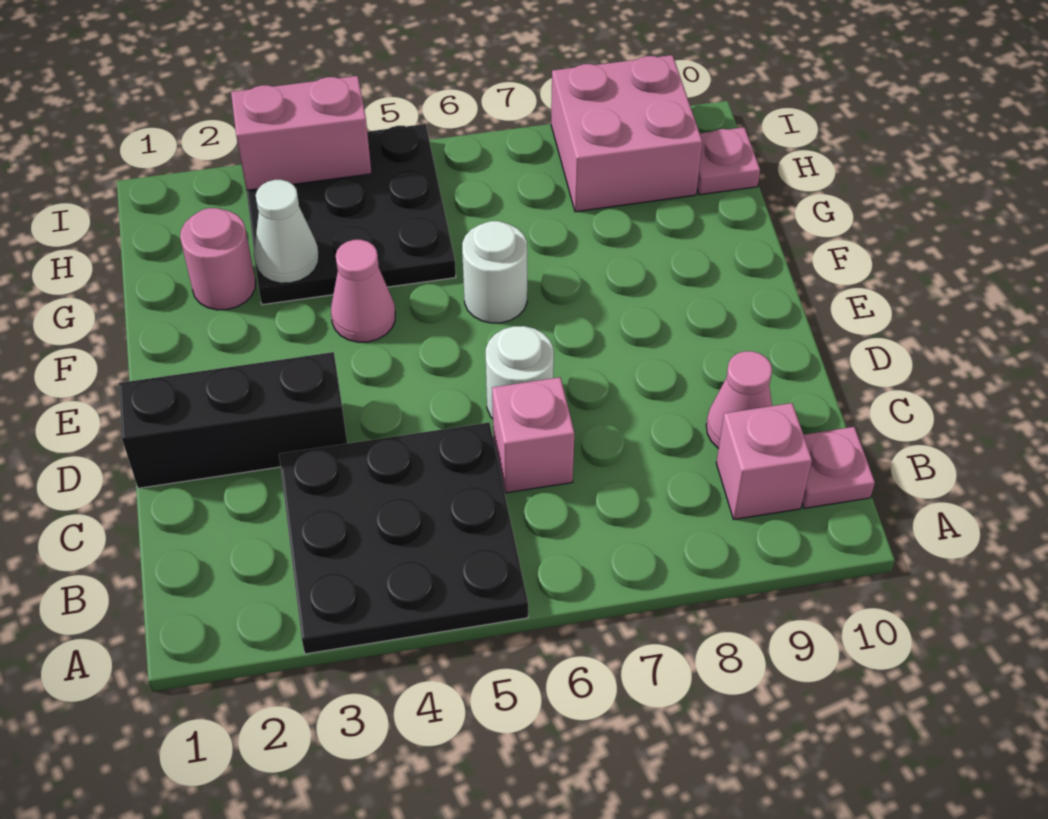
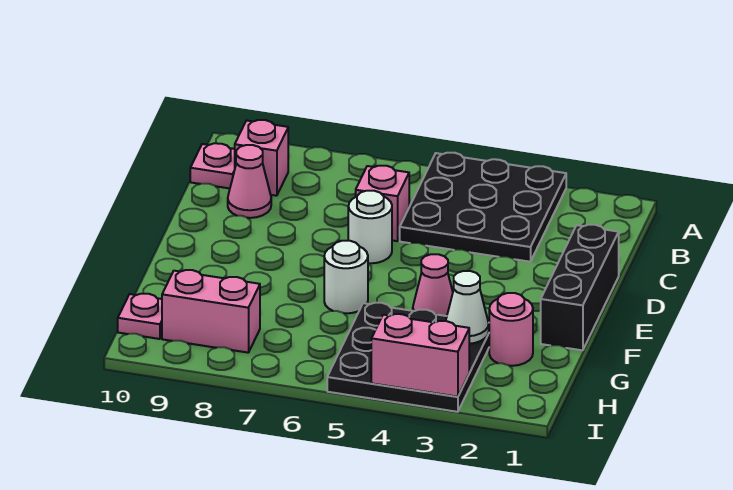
black brick D1:D3 level 1 -> black brick D1:F1 level 1
pink brick H8:I9 level 1 -> pink brick H8:H9 level 1

